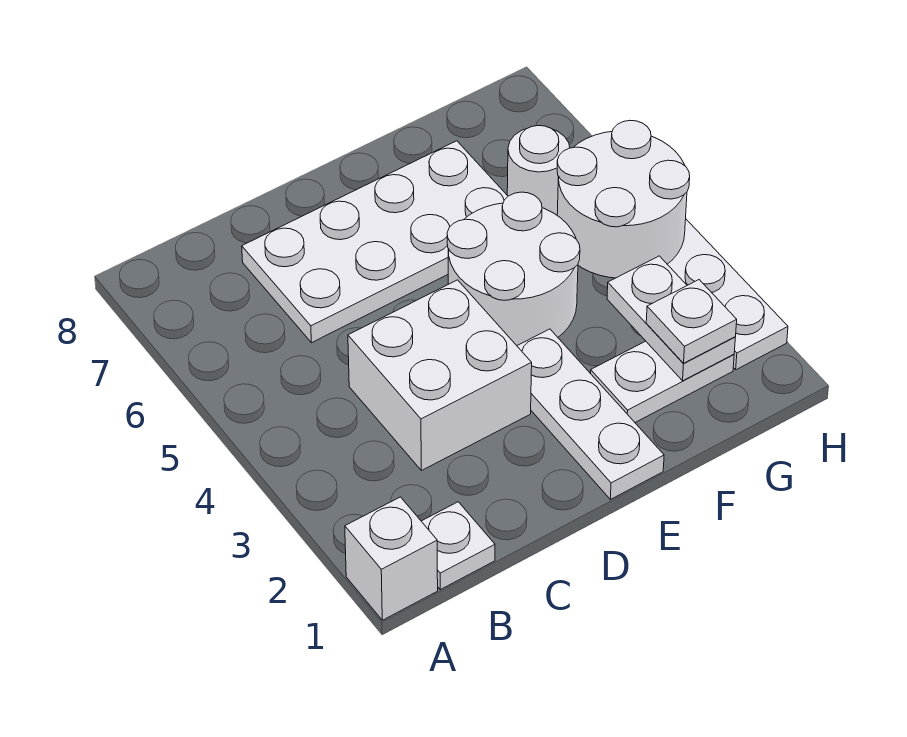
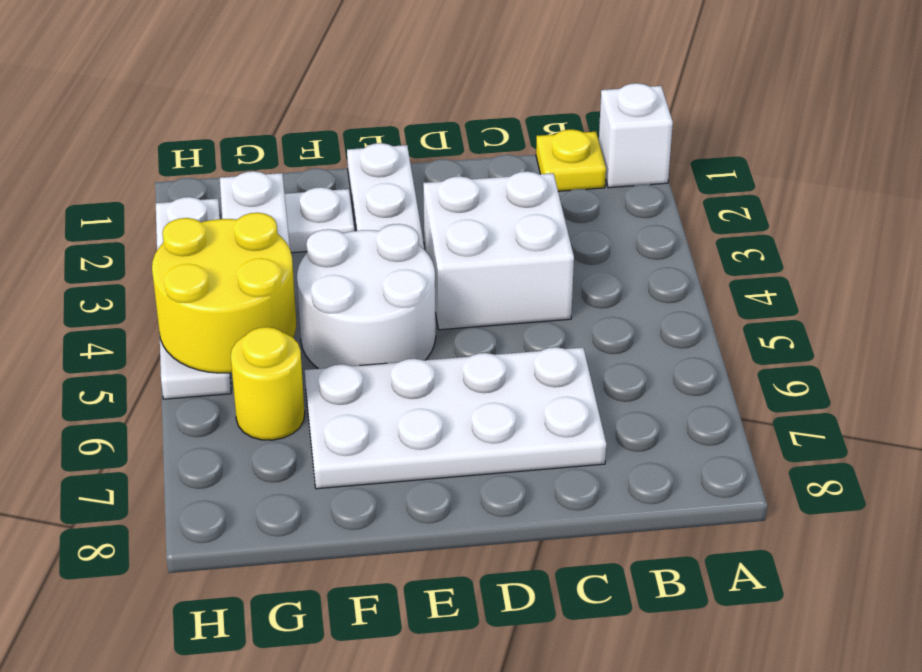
white plate B1 level 1 -> yellow plate B1 level 1
white plate G2 level 3 -> none
white round brick G4:H5 level 2 -> yellow round brick G4:H5 level 2
white round brick G6 level 1 -> yellow round brick G6 level 1

